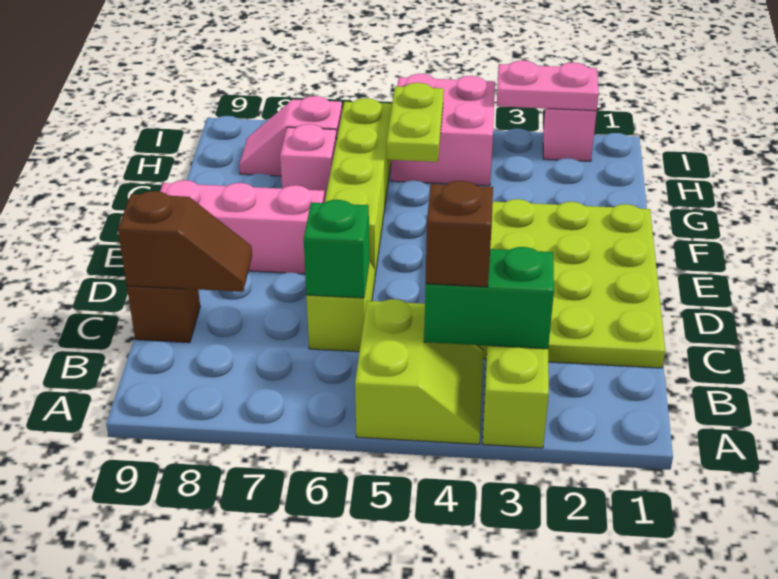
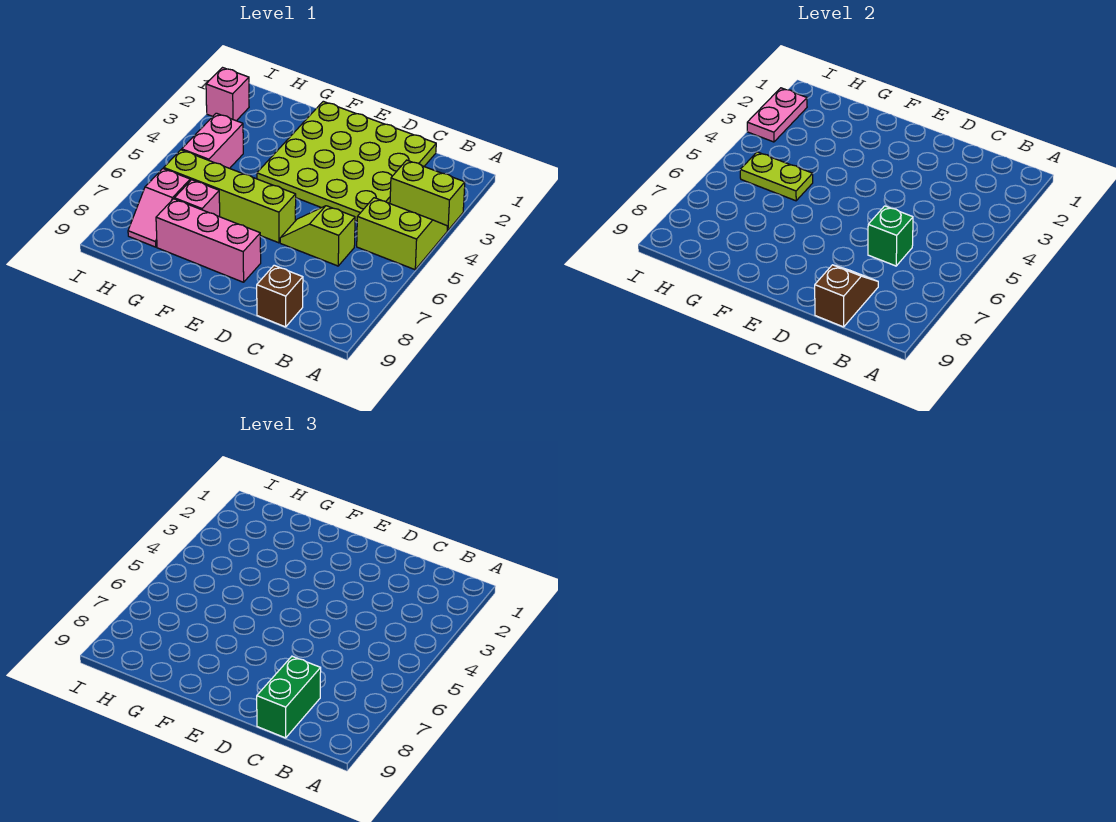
green brick B3:B4 level 2 -> green brick C8:C9 level 3
brown brick B4 level 3 -> none
pink brick E7:E9 level 1 -> pink brick E8:G8 level 1
pink brick H4:I5 level 1 -> pink brick H4:H5 level 1

